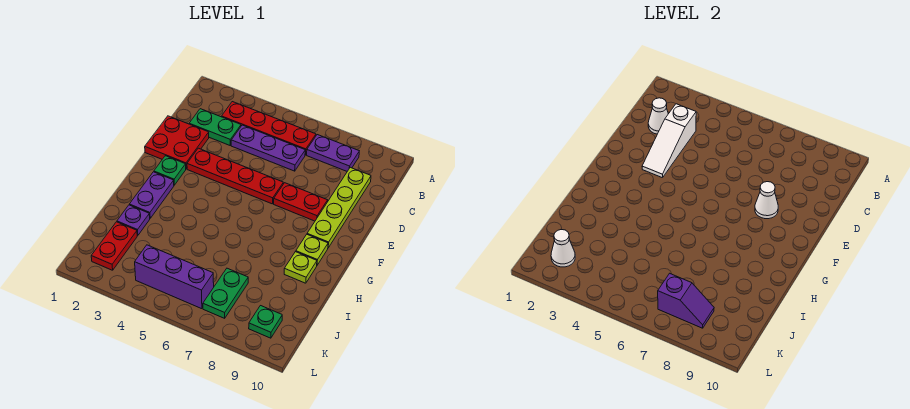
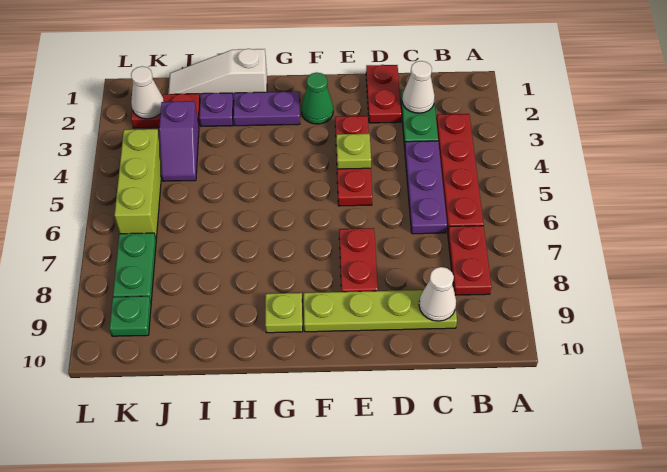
purple plate B7:B8 level 1 -> red plate B7:B8 level 1
white slope C3:E3 level 2 top C -> white slope H1:J1 level 1 top H
red plate D1:E2 level 1 -> red plate D1:D2 level 1
red plate E3:E6 level 1 -> red plate E3:E5 level 1
white cone E8 level 2 -> white cone C9 level 2
green plate F2 level 1 -> green cone F2 level 1
lime plate H9 level 1 -> lime plate E4 level 2
green plate J7:K7 level 1 -> green plate K7:K8 level 1
purple brick K4:K6 level 1 -> lime brick K4:K6 level 1
purple slope K7:K8 level 2 top 7 -> purple slope J3:J4 level 1 top 3

